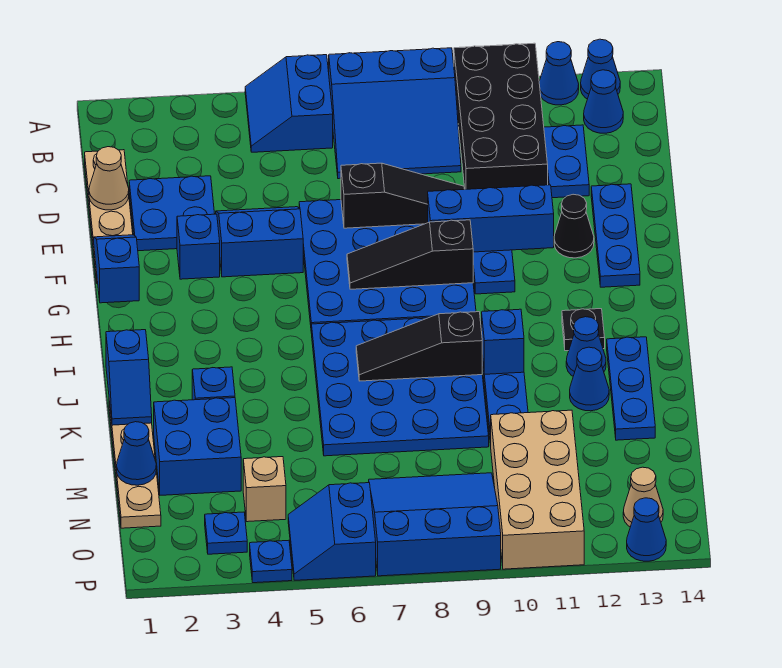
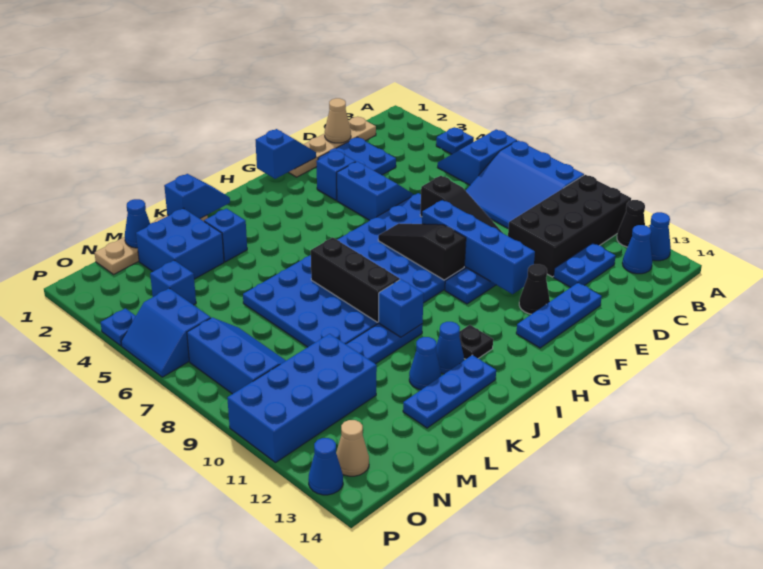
blue cone A12 level 1 -> black cone A12 level 1
blue brick F9:F11 level 2 -> blue brick F8:F11 level 2
blue slope J1:K1 level 2 top J -> blue slope J1:K1 level 2 top K
black slope J7:J9 level 2 top 9 -> black brick J7:J9 level 2
tan brick M10:P11 level 1 -> blue brick M10:P11 level 1
tan brick N4 level 1 -> blue brick N4 level 1
blue slope N7:P9 level 1 top P -> blue slope N7:O9 level 1 top O
blue plate O3 level 1 -> blue plate A4 level 1
blue slope O5:P6 level 1 top 6 -> blue slope O5:P6 level 1 top O

